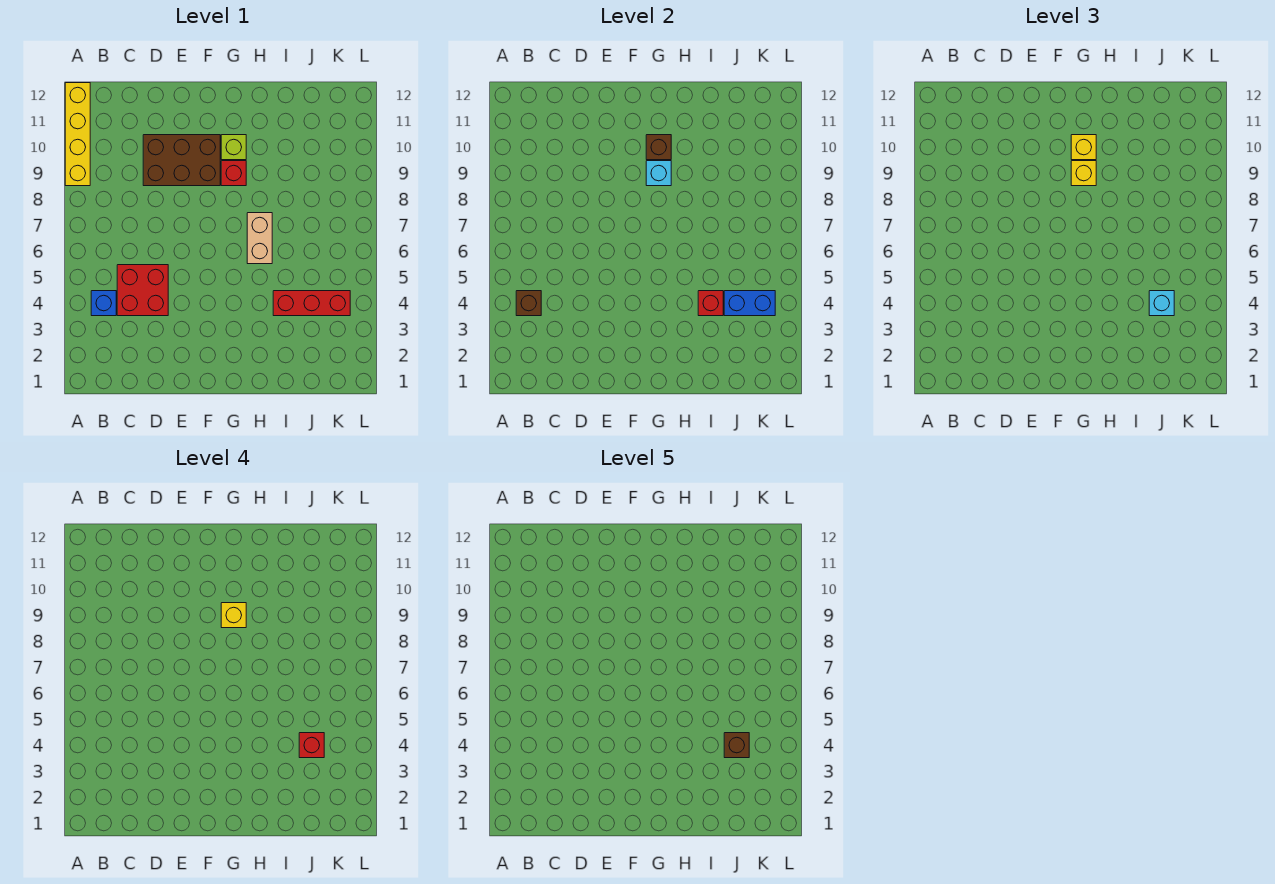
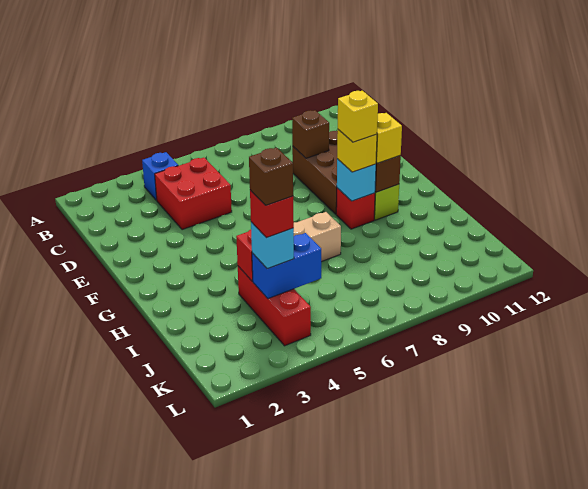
yellow brick A9:A12 level 1 -> none
brown brick B4 level 2 -> brown brick D9 level 2
blue brick J4:K4 level 2 -> blue brick J4:J5 level 2

